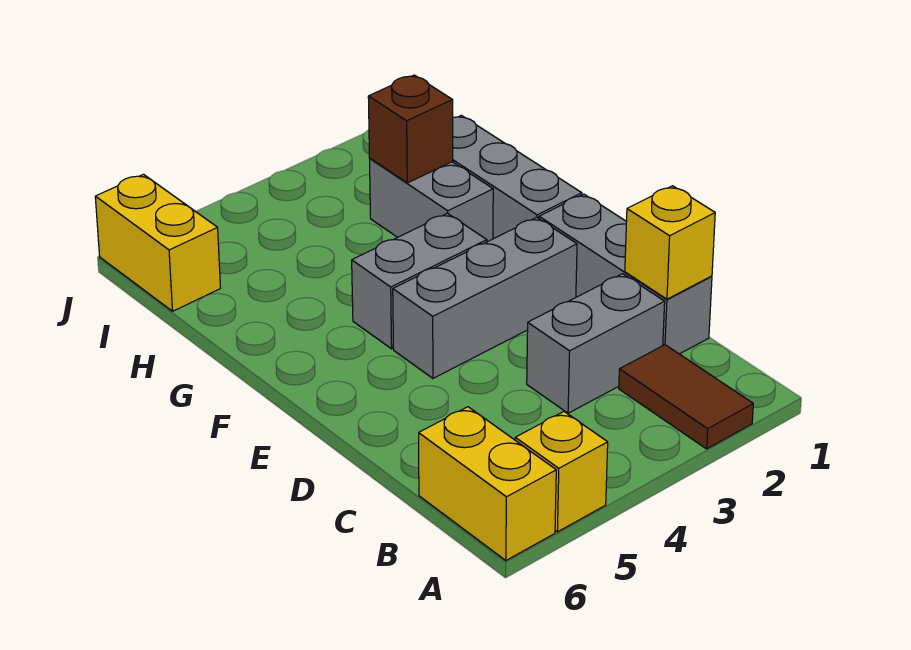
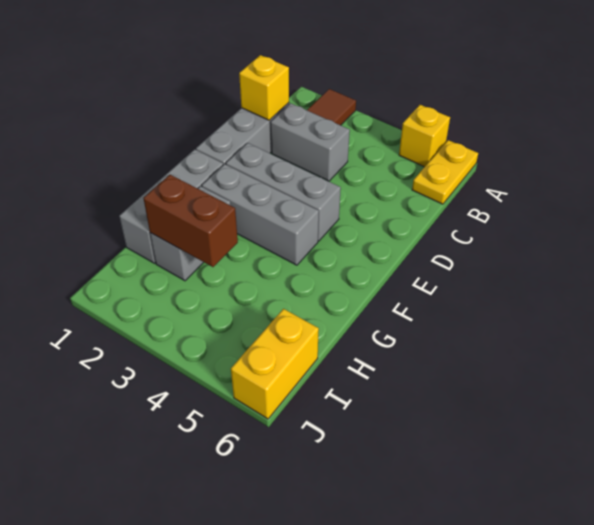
yellow brick A6:B6 level 1 -> yellow plate A6:B6 level 1
grey brick F3:F4 level 1 -> grey brick F2:F4 level 1
brown brick H2 level 2 -> brown brick H2:H3 level 2

